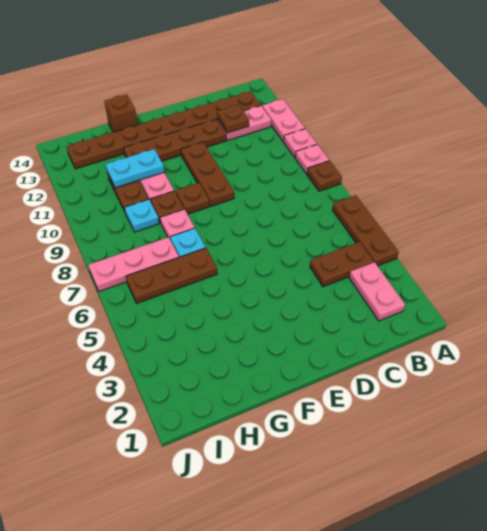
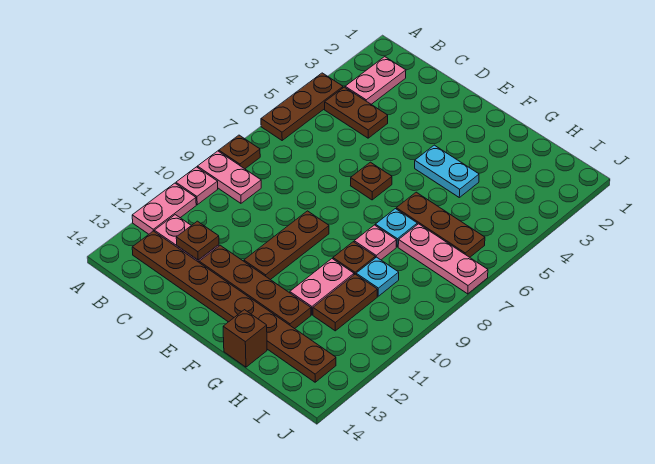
pink plate A9 level 1 -> pink plate A9:B9 level 1
brown plate F9 level 1 -> brown plate E6 level 1
cyan plate G11:H11 level 2 -> cyan plate F4:G4 level 1

